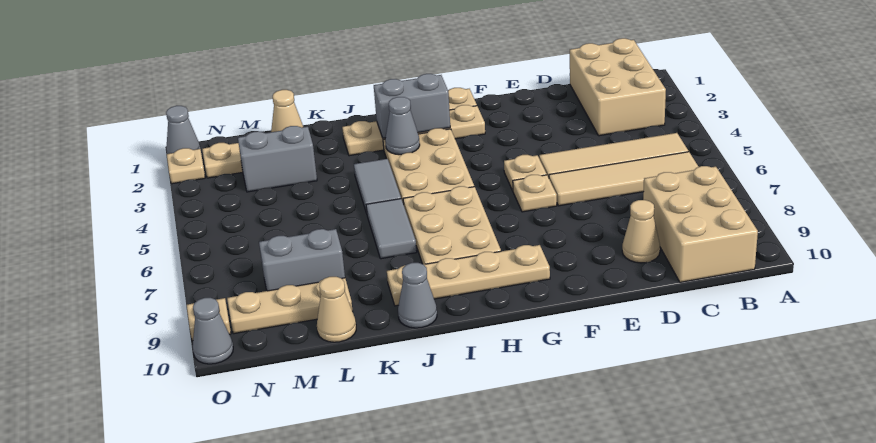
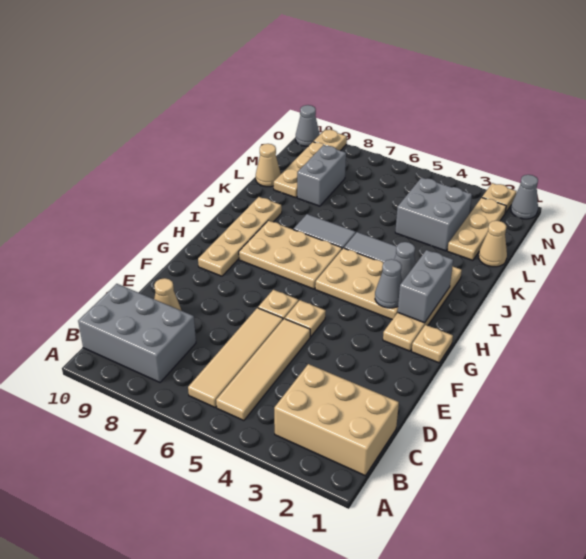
tan brick B8:C10 level 1 -> grey brick B8:C10 level 1
grey cone J10 level 1 -> grey cone H3 level 2
grey brick L3:M3 level 1 -> grey brick L3:M4 level 1

